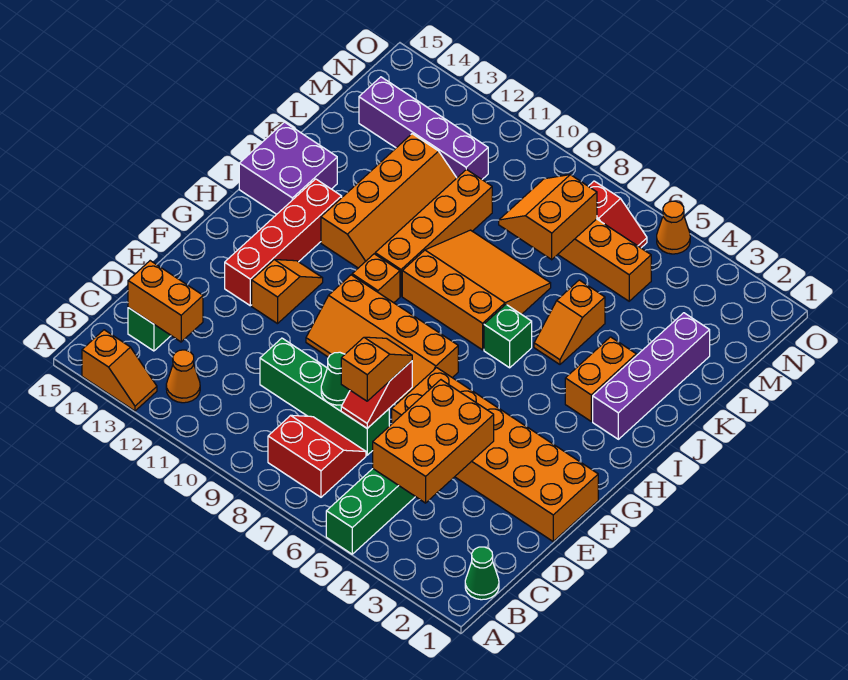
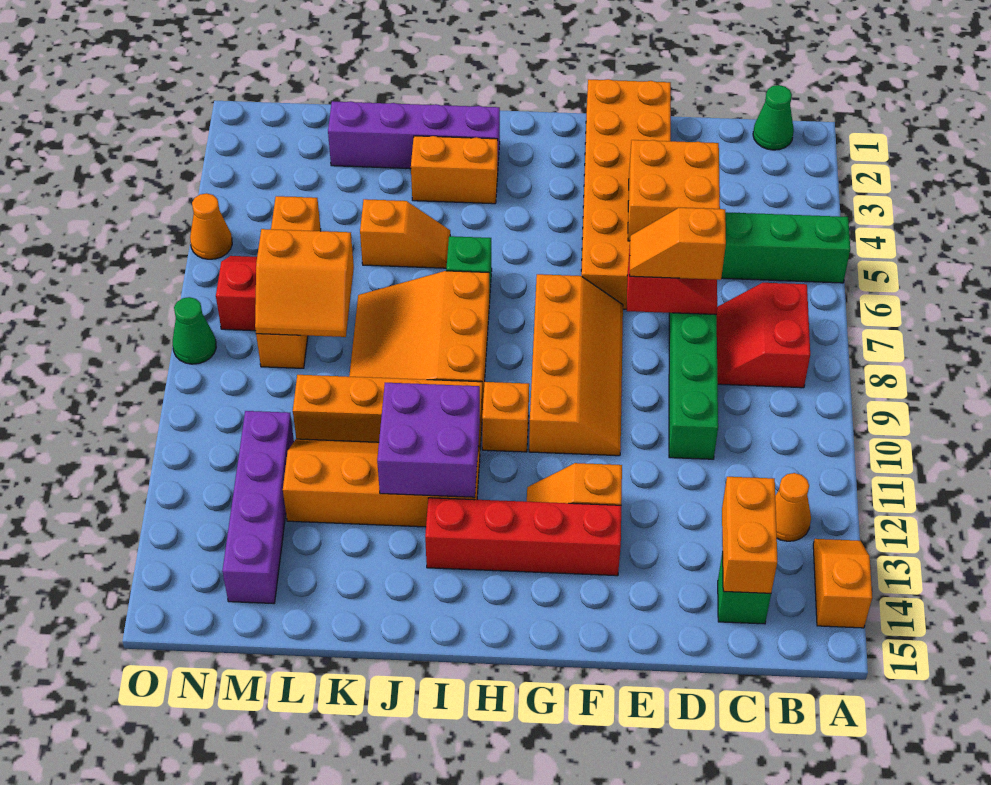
orange brick C4:E5 level 2 -> orange brick D4:E5 level 2
green cone D8 level 2 -> green cone O8 level 1
purple brick I14:J15 level 1 -> purple brick I11:J12 level 2

